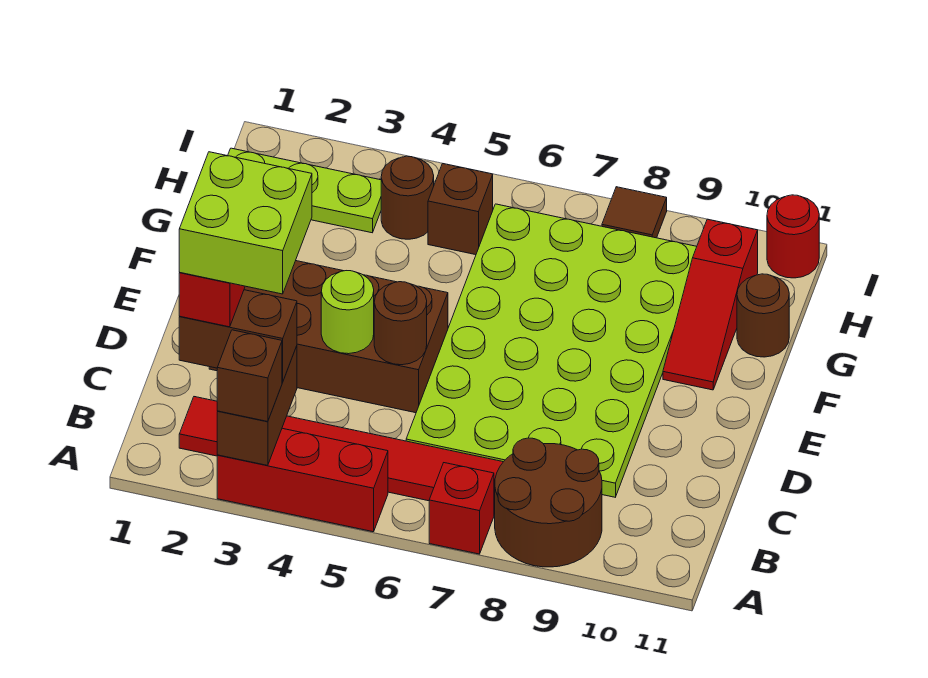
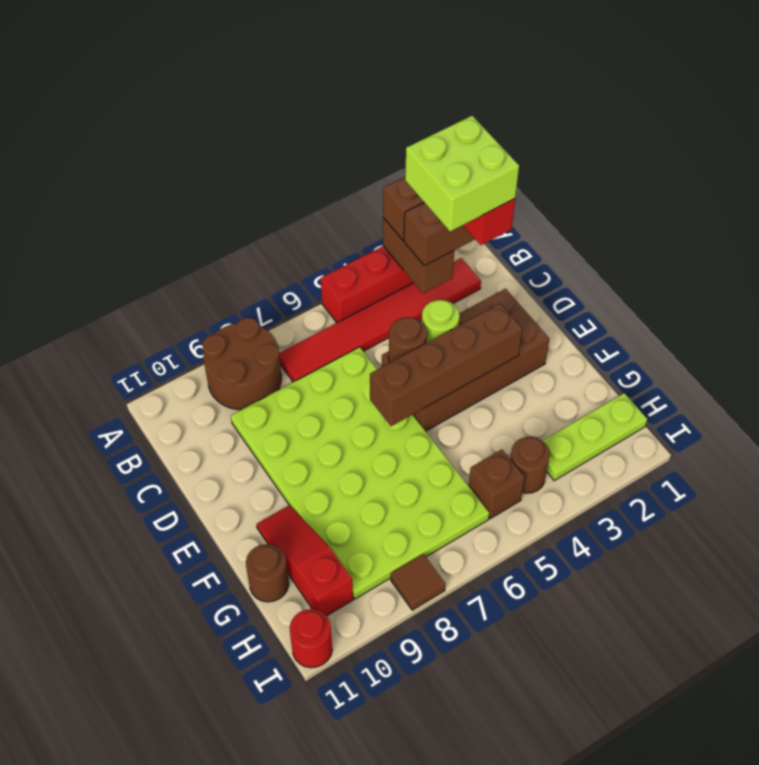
red brick A7 level 1 -> none
none -> brown brick E3:E6 level 2

